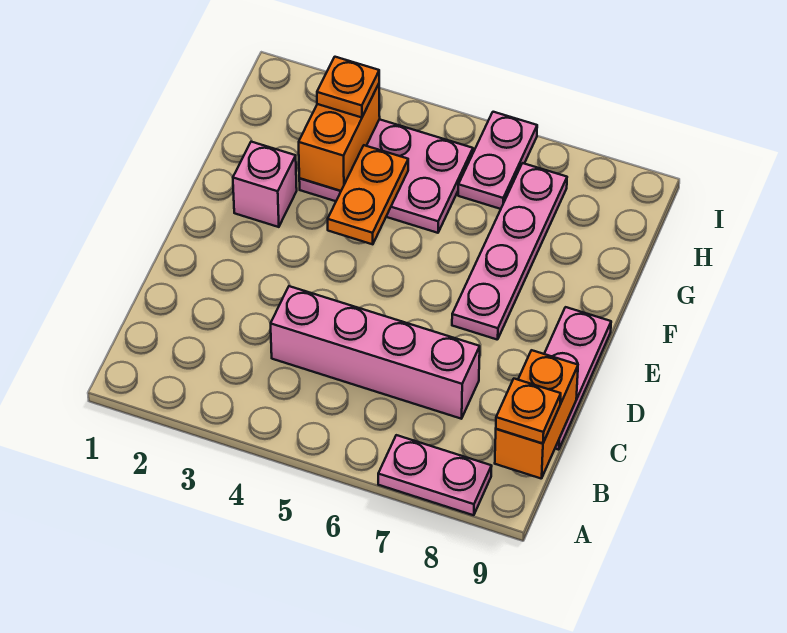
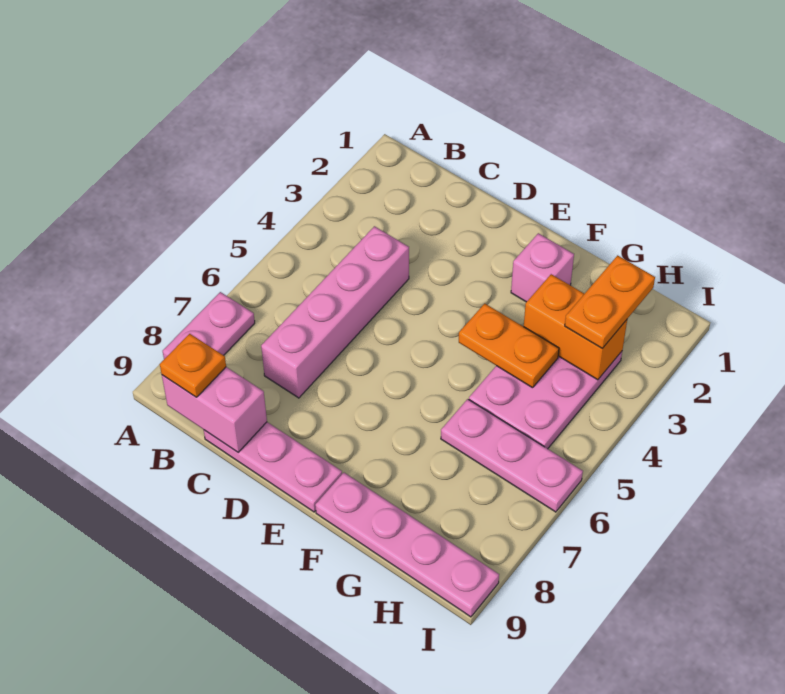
orange brick B9:C9 level 2 -> pink brick B9:C9 level 2
pink plate E7:H7 level 1 -> pink plate F9:I9 level 1
orange plate H3 level 3 -> orange plate H2:H3 level 3
pink plate H6:I6 level 1 -> pink plate G6:I6 level 1

